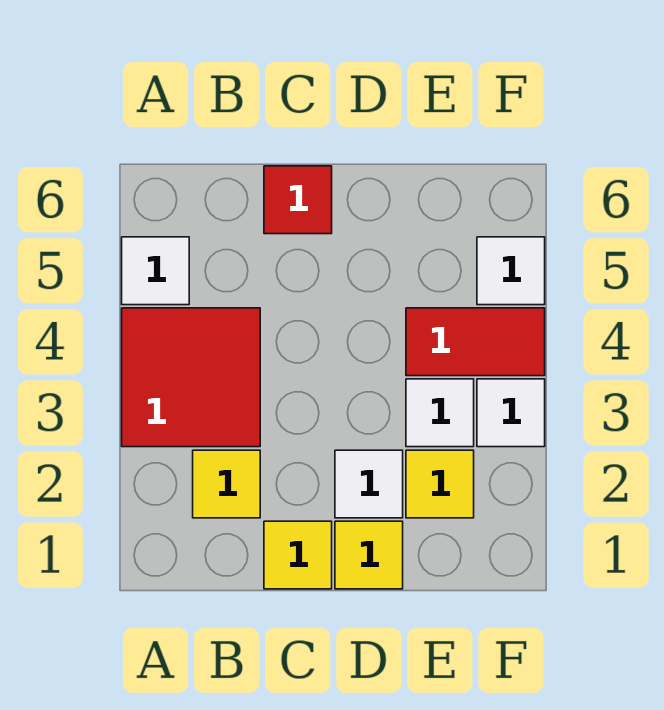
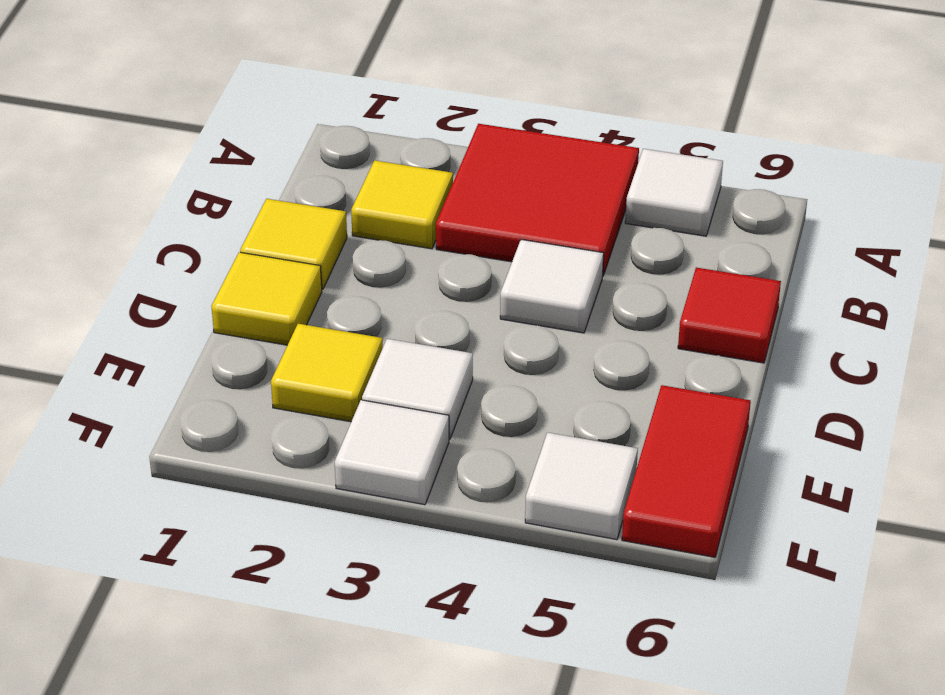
white tile D2 level 1 -> white tile C4 level 1
red tile E4:F4 level 1 -> red tile E6:F6 level 1

